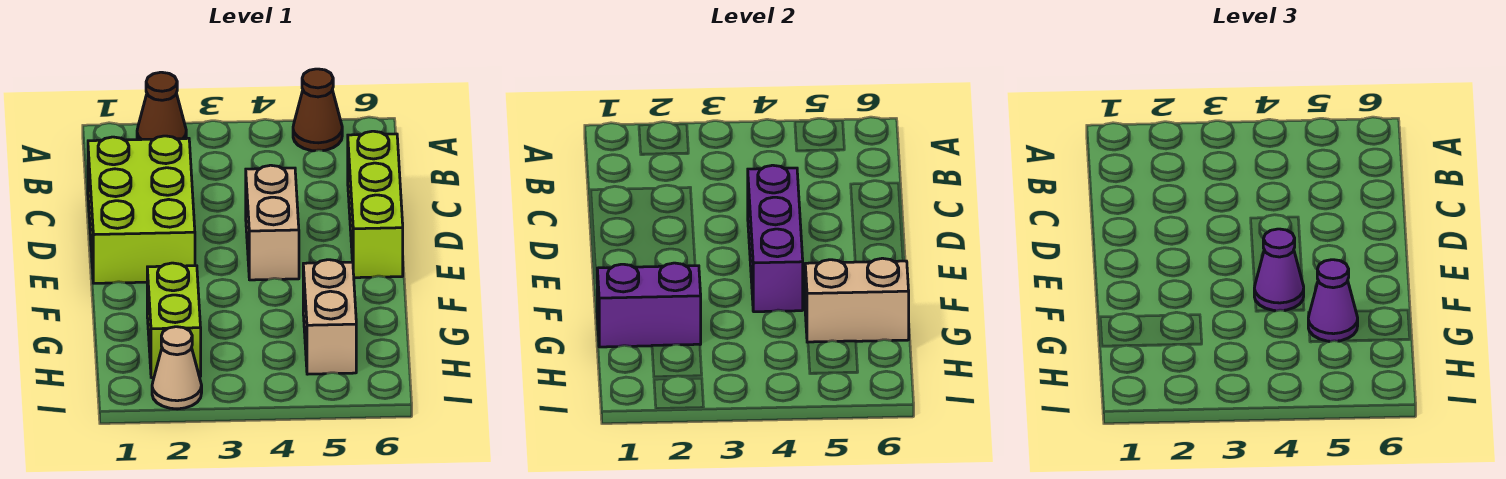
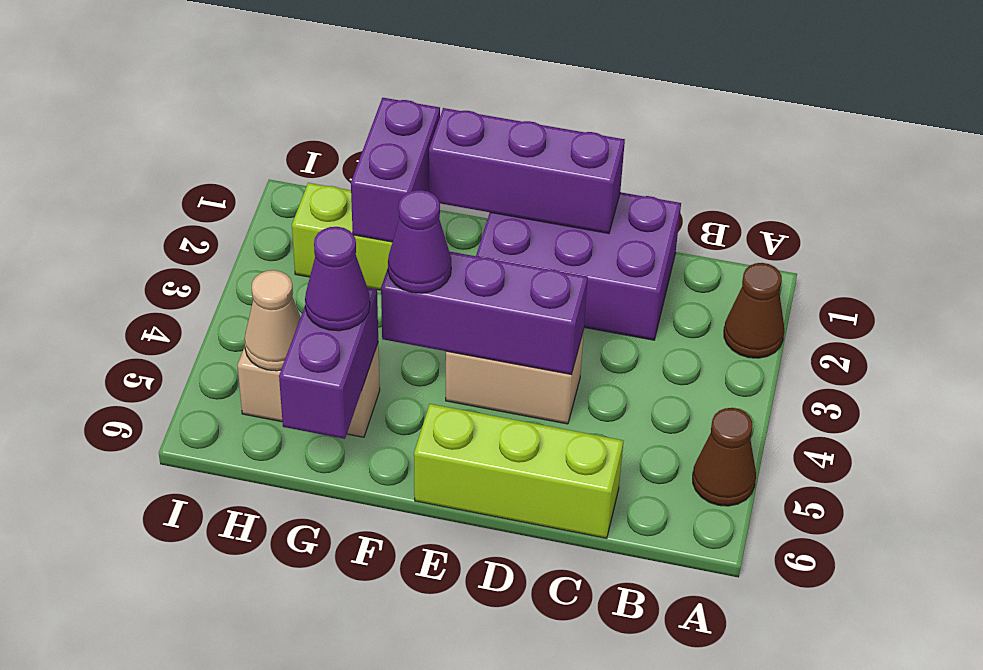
lime brick C1:E2 level 1 -> purple brick C1:E2 level 1
none -> purple brick D1:F1 level 2
tan brick G5:G6 level 2 -> purple brick G5:G6 level 2
tan cone I2 level 1 -> tan cone H5 level 2

